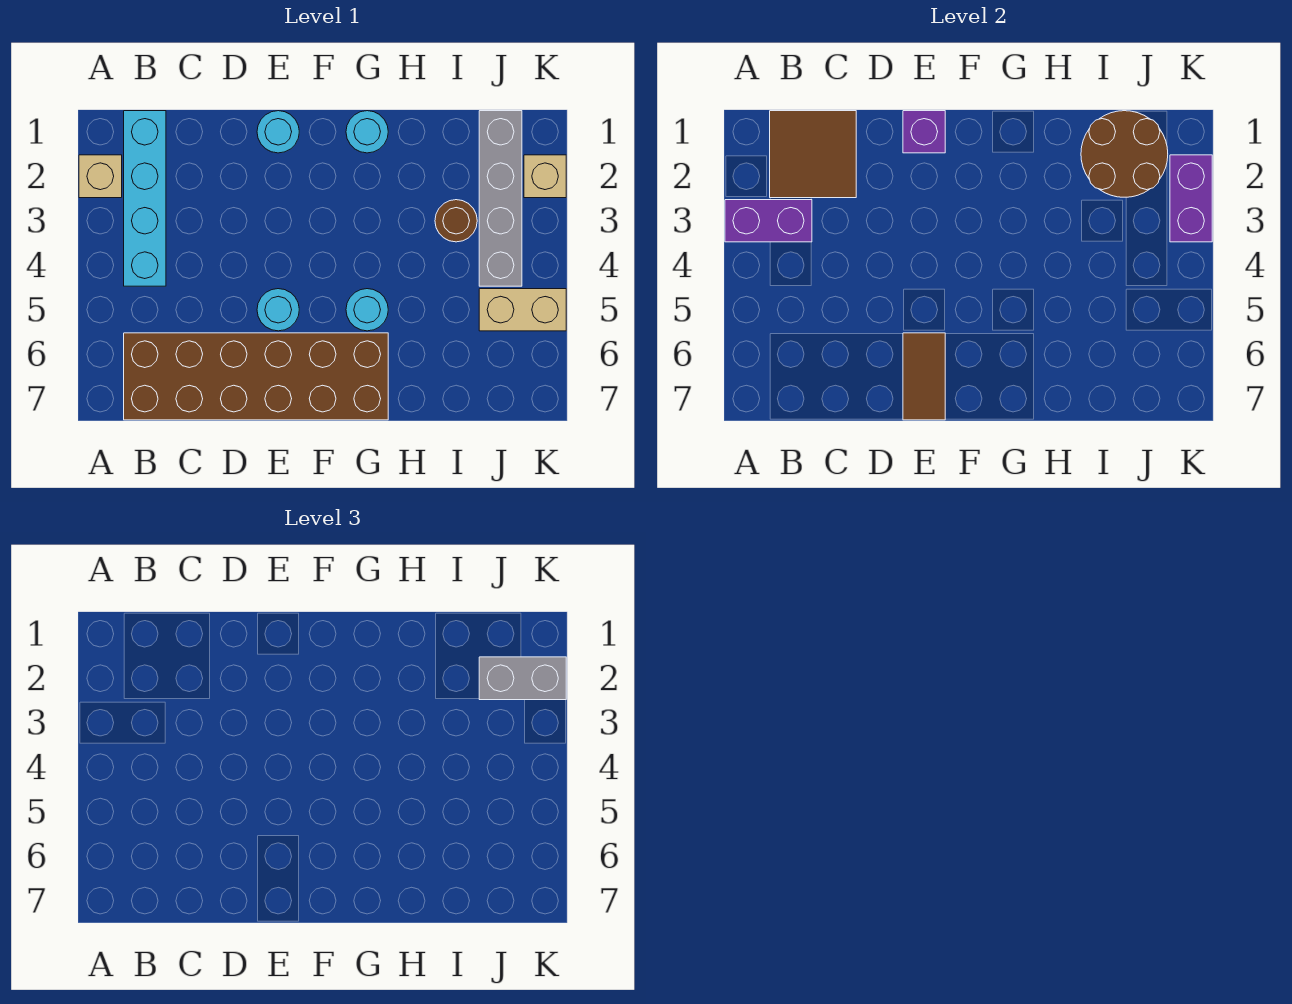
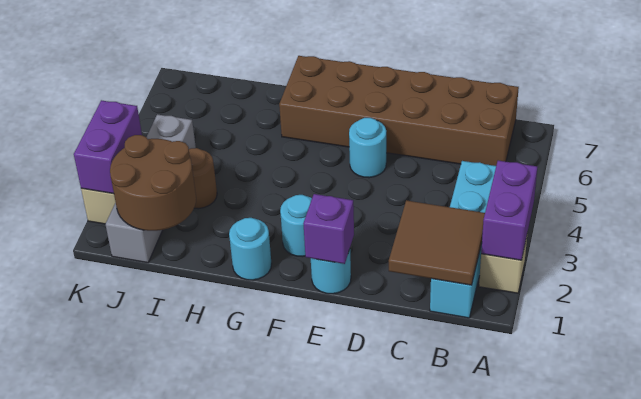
purple brick A3:B3 level 2 -> purple brick A2:A3 level 2
brown tile E6:E7 level 2 -> none
cyan round brick G5 level 1 -> cyan round brick F2 level 1
grey brick J2:K2 level 3 -> none
tan brick J5:K5 level 1 -> none

